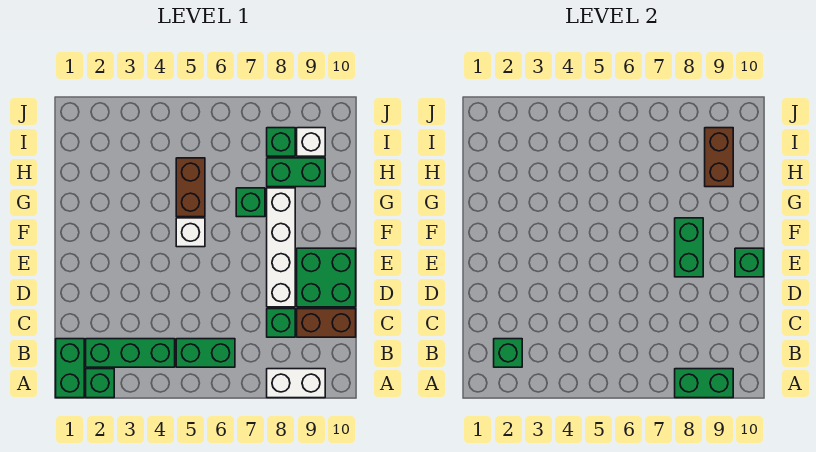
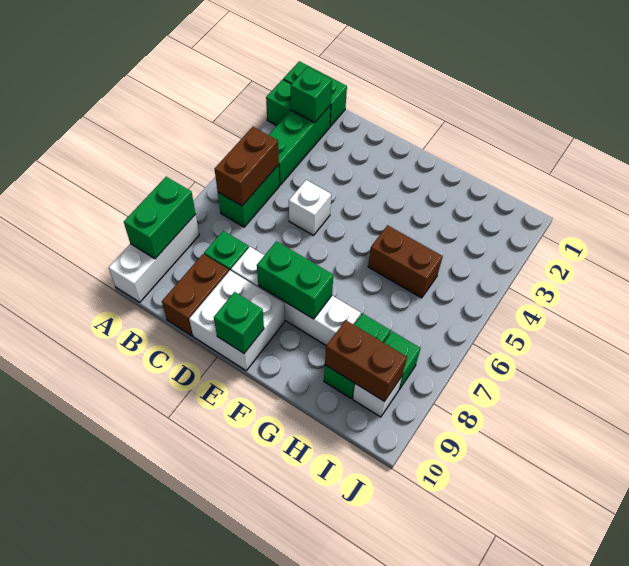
white brick A8:A9 level 1 -> white brick A8:A10 level 1
none -> brown brick B5:B6 level 2
green brick D9:E10 level 1 -> white brick D9:E10 level 1
white brick F5 level 1 -> white brick D5 level 1
green brick G7 level 1 -> none

